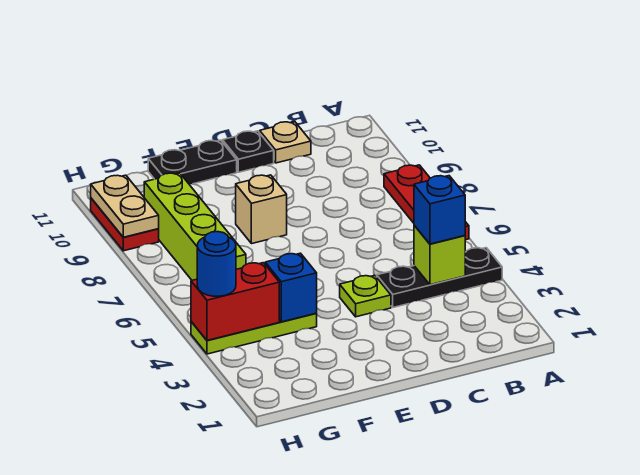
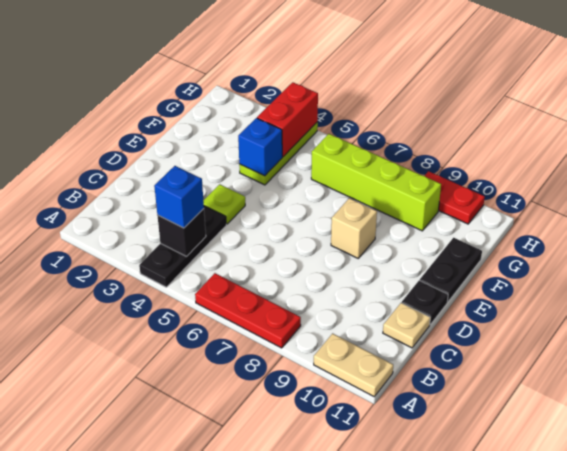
lime brick B4 level 2 -> black brick B4 level 2
blue round brick H4 level 3 -> none
tan plate H9:H10 level 2 -> tan plate A10:A11 level 1

